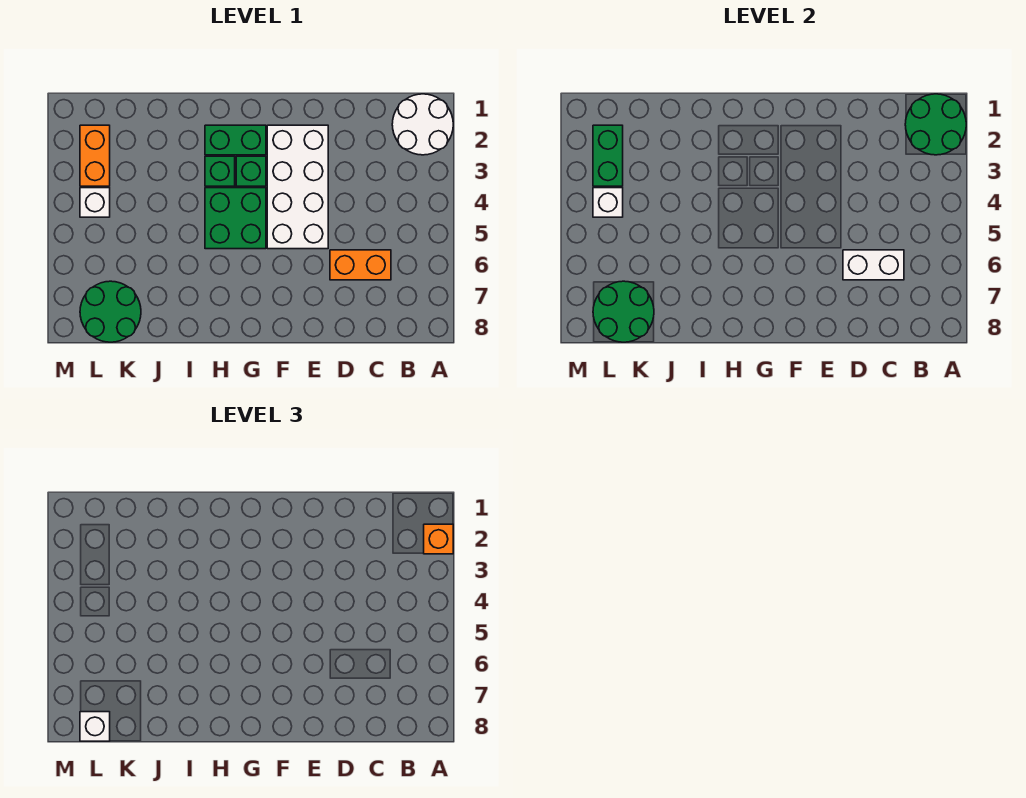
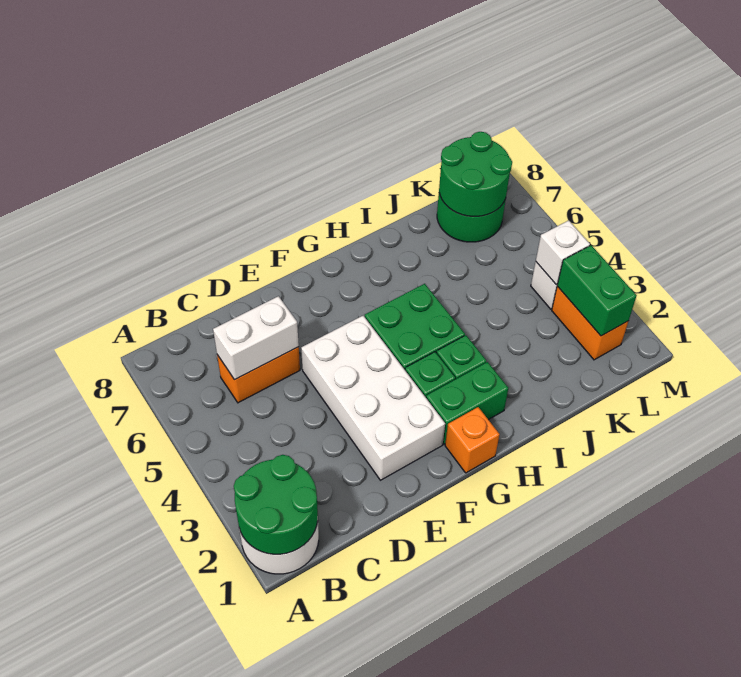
orange brick A2 level 3 -> orange brick G1 level 1
white brick L8 level 3 -> none

